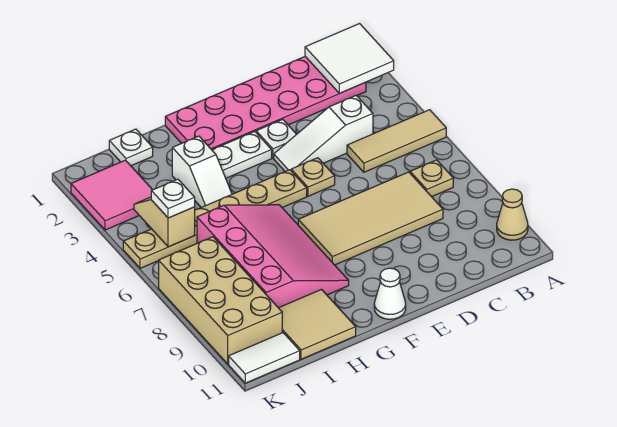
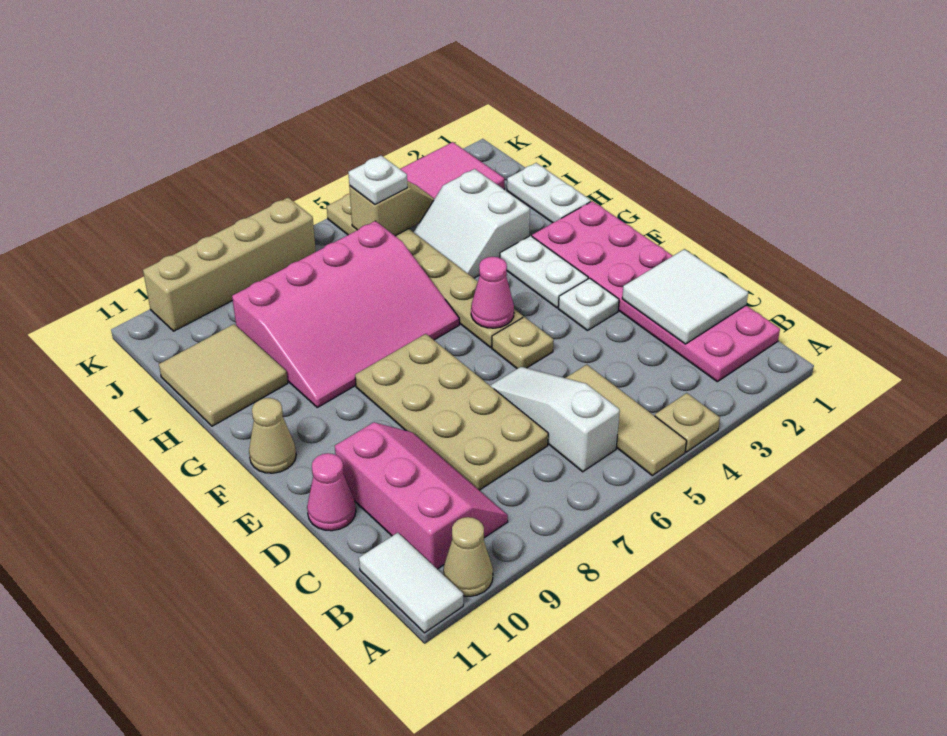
white tile A1:B2 level 2 -> white tile C1:D2 level 2
tan plate B7 level 1 -> tan plate A4 level 1
none -> pink slope B9:D10 level 1 top 10
white slope C4:E4 level 1 top C -> white slope B6:D6 level 1 top B
tan tile C7:F8 level 1 -> tan plate C7:F8 level 1
none -> pink cone D11 level 1
none -> pink cone F5 level 2
white cone F11 level 1 -> tan cone F11 level 1
white slope H3:H4 level 1 top 3 -> white slope H3:I4 level 1 top 3
white plate I1 level 1 -> white plate H1:I1 level 1
tan brick J7:K10 level 1 -> tan brick K7:K10 level 1
white tile J11:K11 level 1 -> white tile A11:B11 level 1

